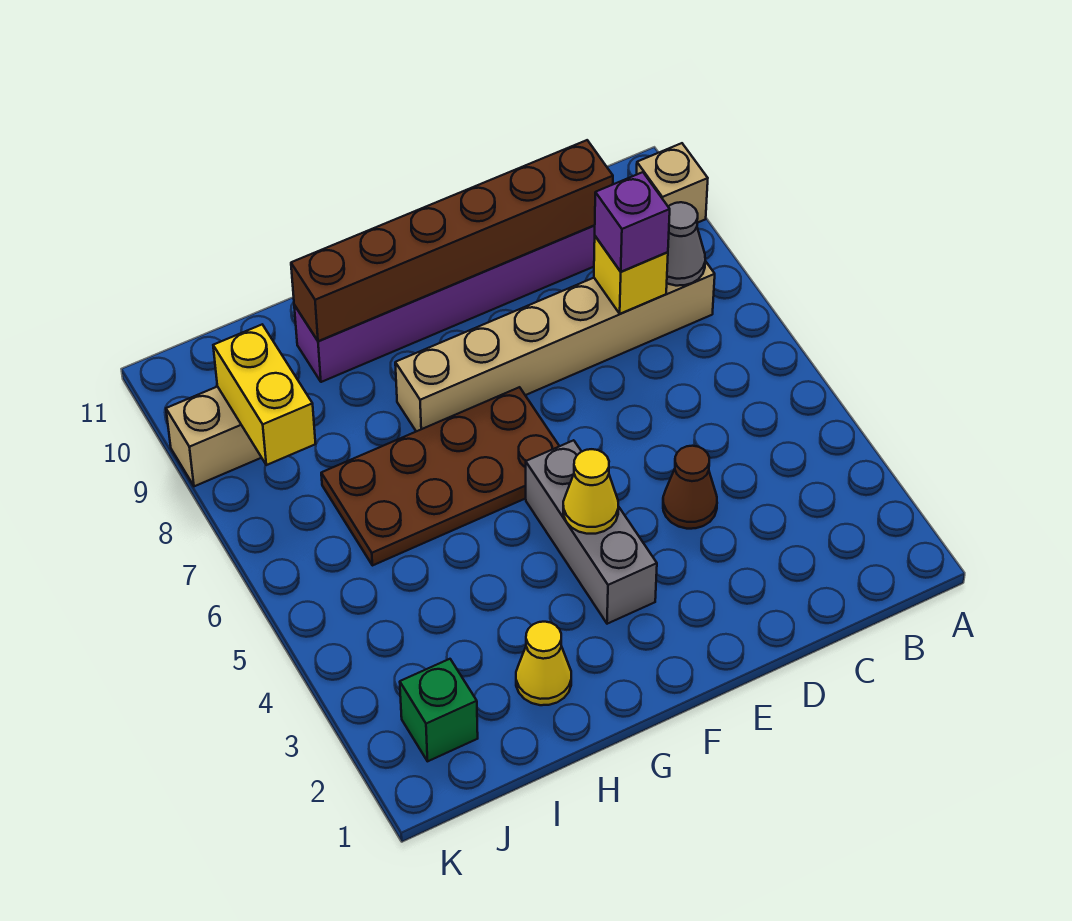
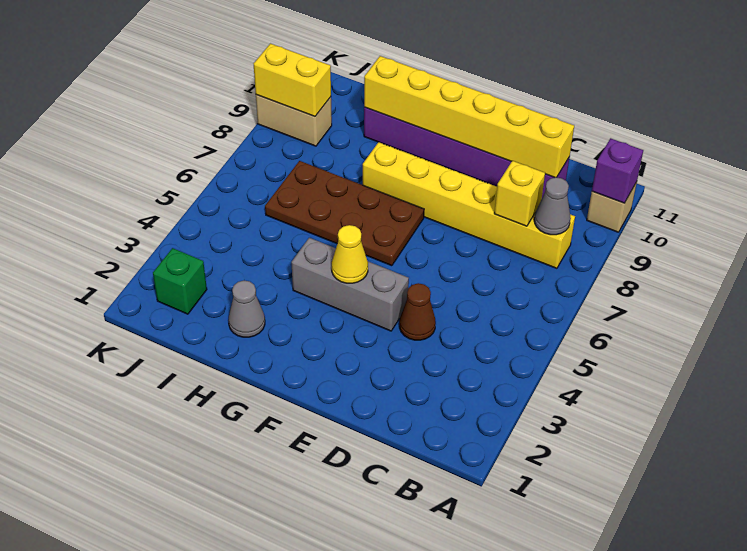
tan brick B8:G8 level 1 -> yellow brick B8:G8 level 1
purple brick C8 level 3 -> purple brick A10 level 2
brown brick C10:H10 level 2 -> yellow brick C10:H10 level 2
grey brick F3:F5 level 1 -> grey brick E4:G4 level 1
yellow cone H2 level 1 -> grey cone H2 level 1
yellow brick J8:J9 level 2 -> yellow brick J9:K9 level 2

